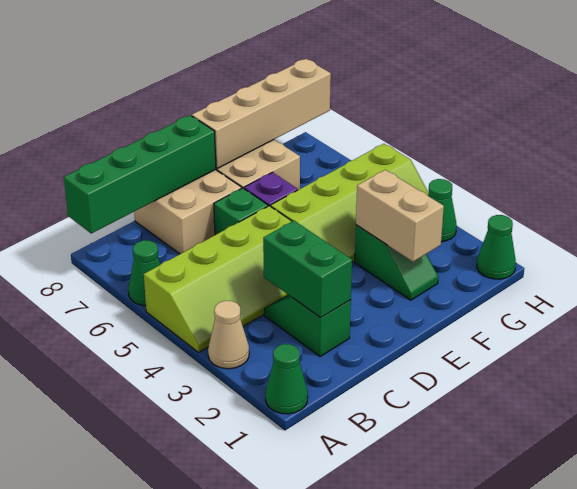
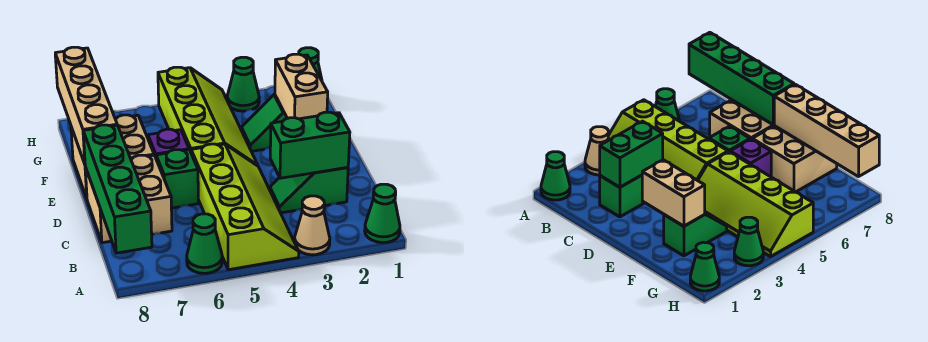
green slope F2:F3 level 1 top 3 -> green slope F2:F3 level 1 top 2
tan brick F2:F3 level 2 -> tan brick E2:F2 level 2

